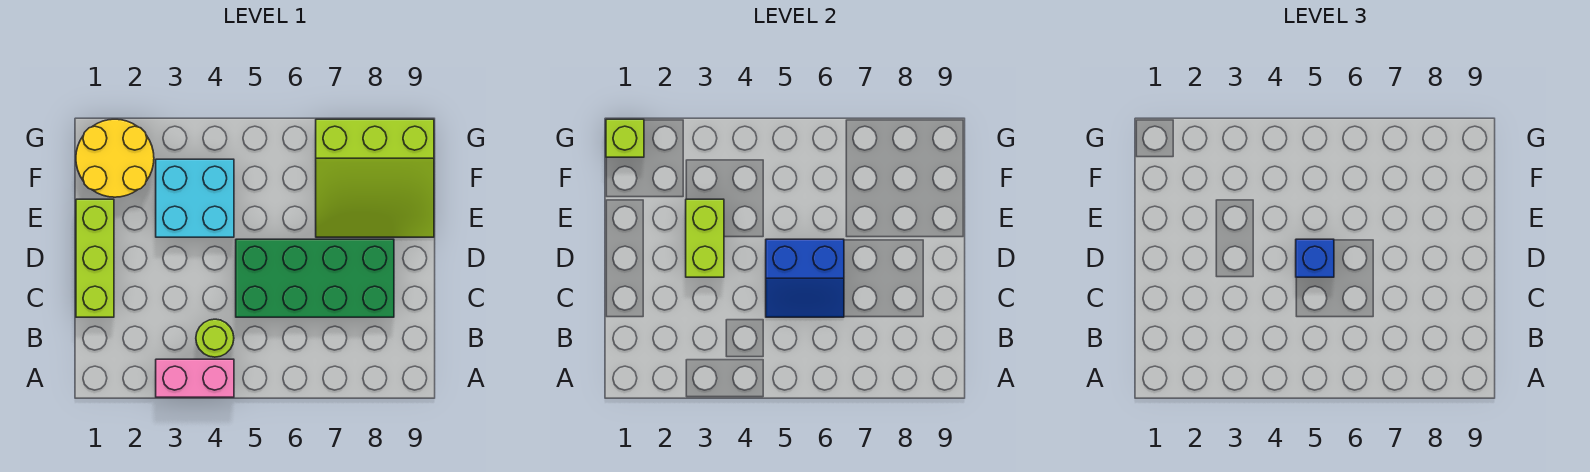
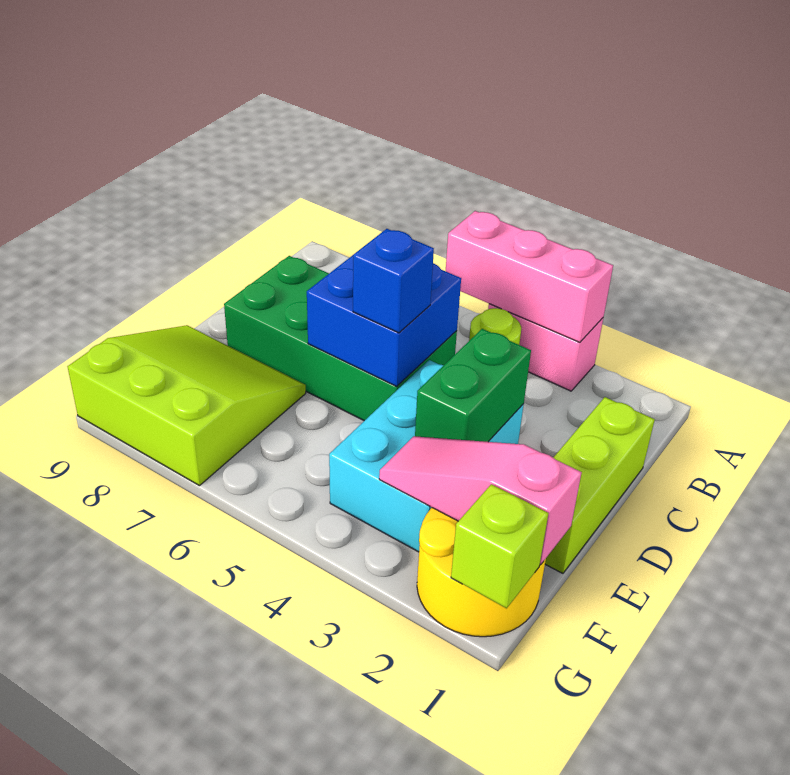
none -> pink brick A3:A5 level 2
blue slope C5:D6 level 2 top D -> blue brick C5:D6 level 2
lime brick D3:E3 level 2 -> green brick D3:E3 level 2
cyan brick E3:F4 level 1 -> cyan brick D3:F4 level 1
none -> pink slope F1:F3 level 2 top 1

